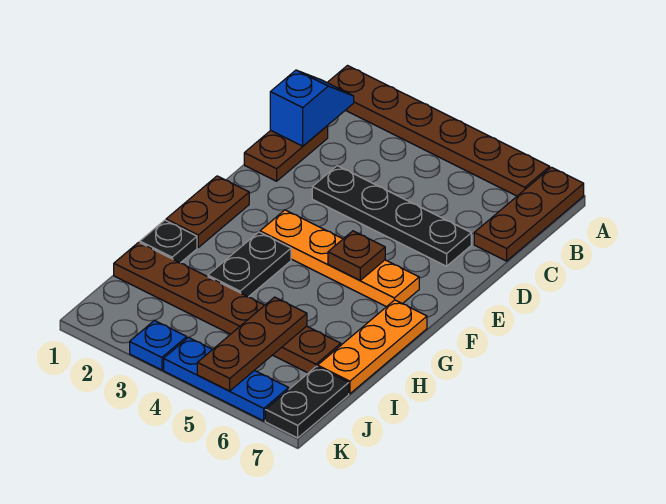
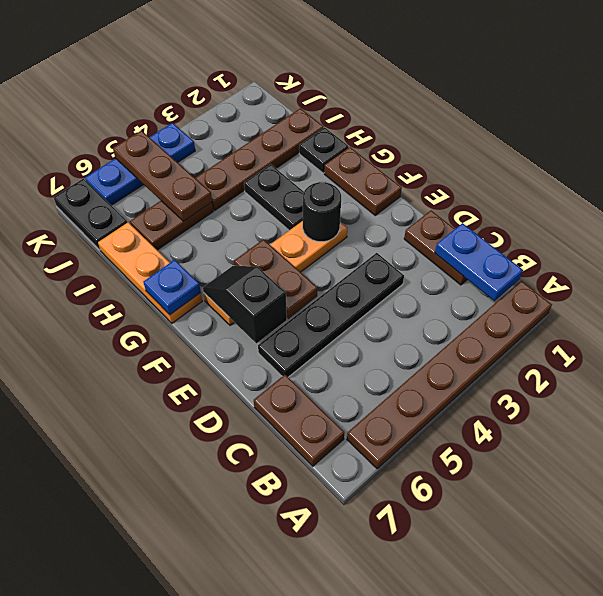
brown plate A7:C7 level 1 -> brown plate B7:C7 level 1
blue slope B1:C1 level 2 top C -> blue plate B1:C1 level 2
none -> black slope E6:F6 level 2 top E
none -> black round brick F3 level 2
brown plate F5 level 2 -> brown plate E5:F5 level 2
blue plate K3 level 1 -> blue plate G7 level 2

